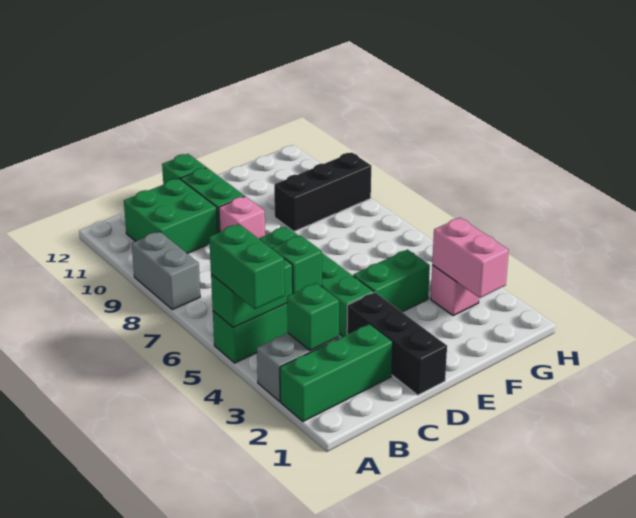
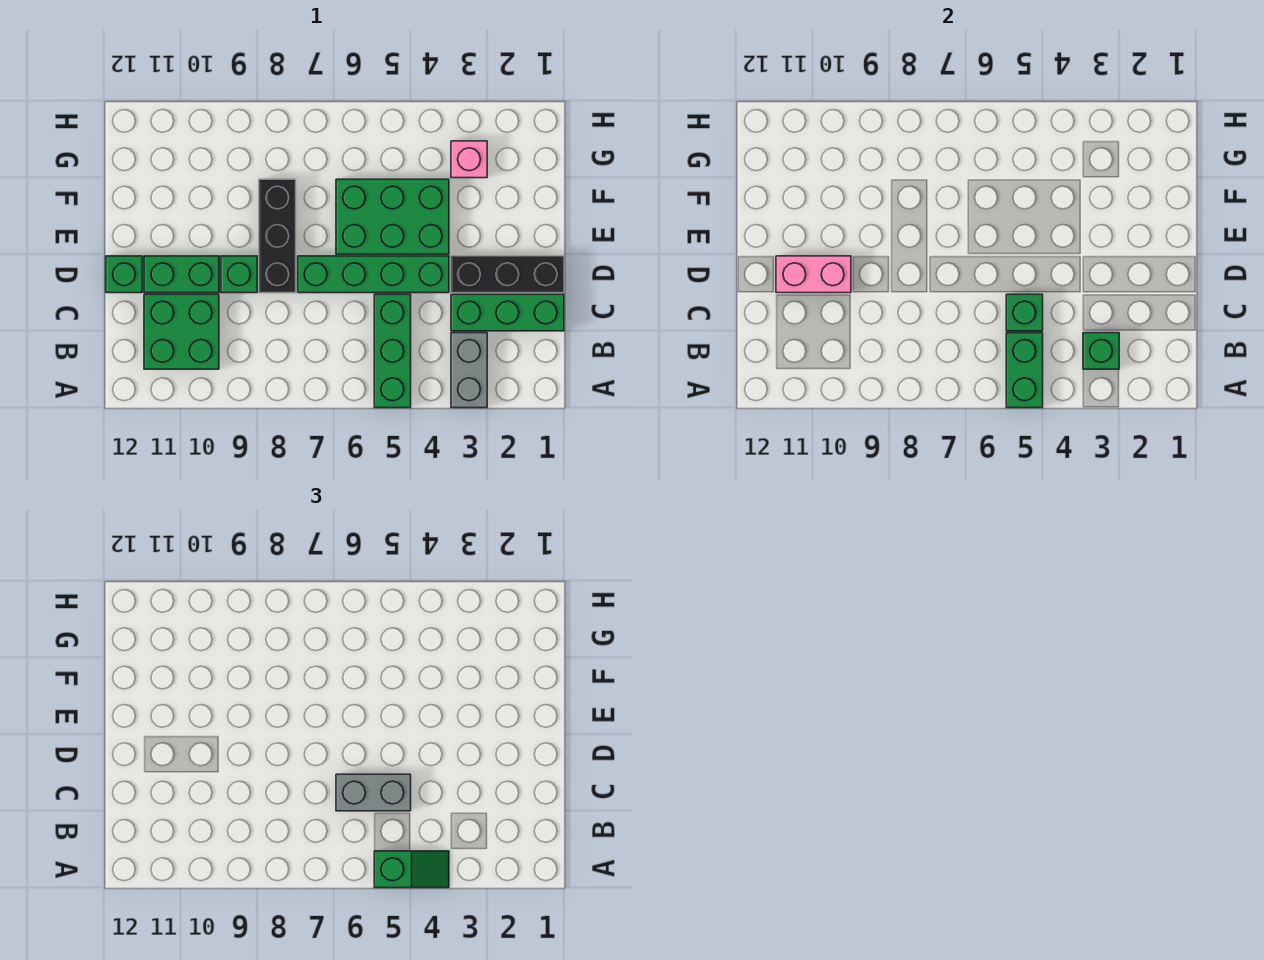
green brick A2:C2 level 1 -> green brick C1:C3 level 1
green brick A4:A5 level 3 -> green slope A4:A5 level 3 top 5
grey brick A8:A9 level 1 -> grey brick C5:C6 level 3
pink brick D9 level 1 -> green brick D9 level 1
green brick E4:F4 level 1 -> green brick E4:F6 level 1
black brick F9:H9 level 1 -> black brick D8:F8 level 1
pink brick G2:G3 level 2 -> pink brick D10:D11 level 2

